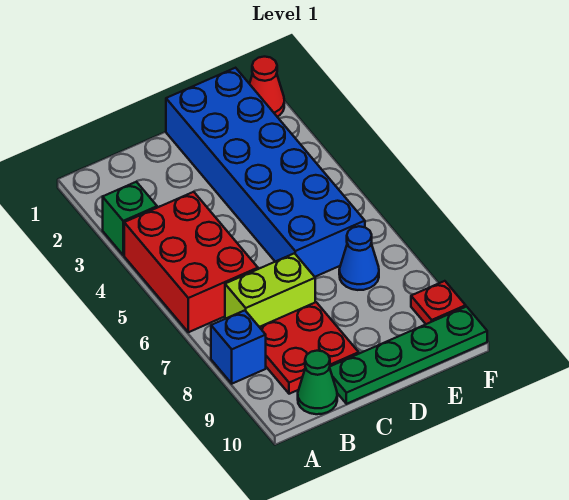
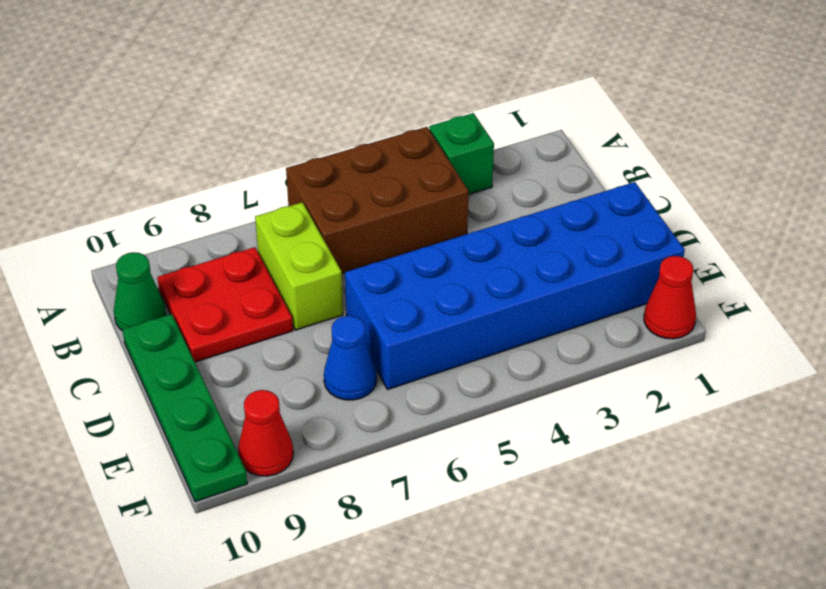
red brick A4:B6 level 1 -> brown brick A4:B6 level 1
blue brick A8 level 1 -> none
red plate F9 level 1 -> red cone F9 level 1

